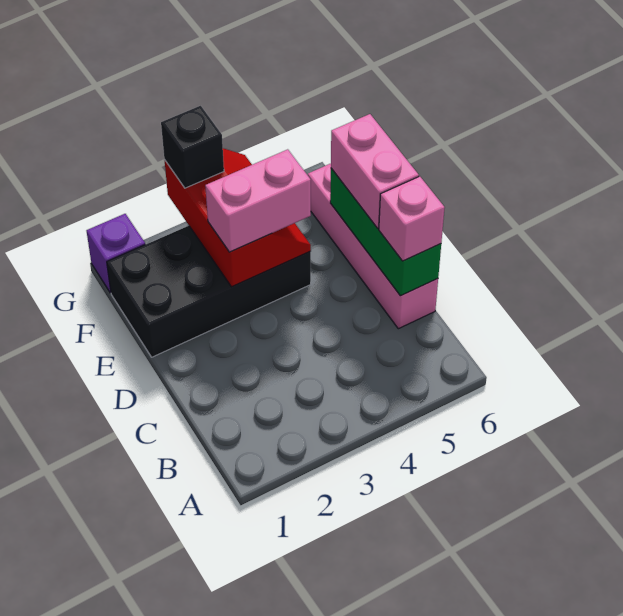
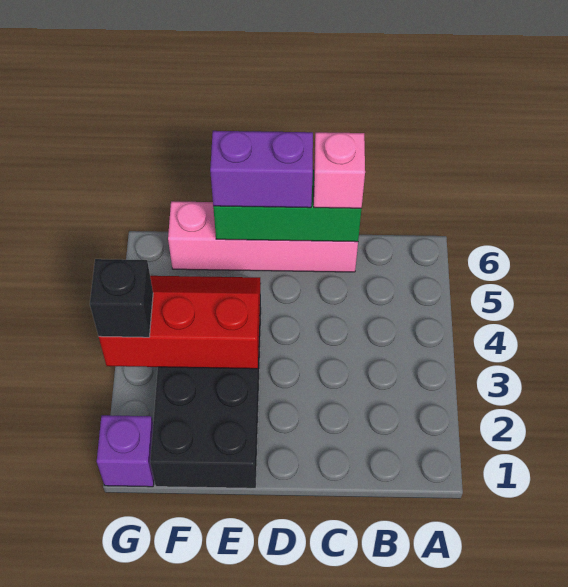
pink brick D6:E6 level 3 -> purple brick D6:E6 level 3
pink brick E3:E4 level 3 -> none

